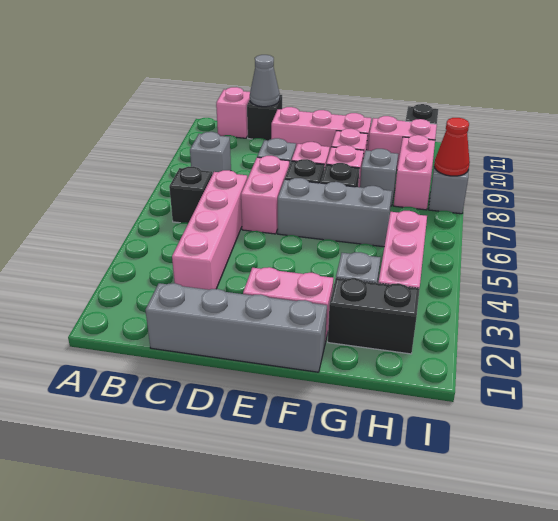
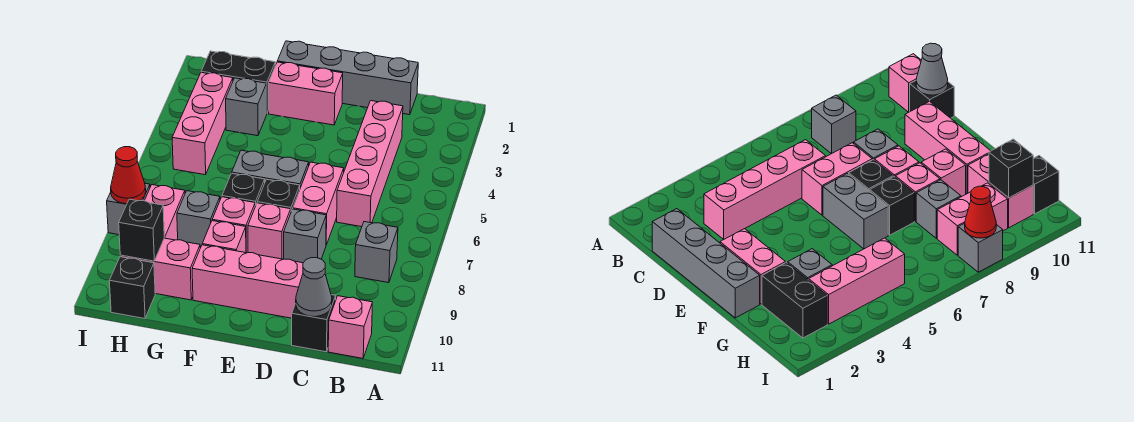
black brick B6 level 1 -> black brick H10 level 2
grey brick E6:G6 level 1 -> grey brick E6:F6 level 1

